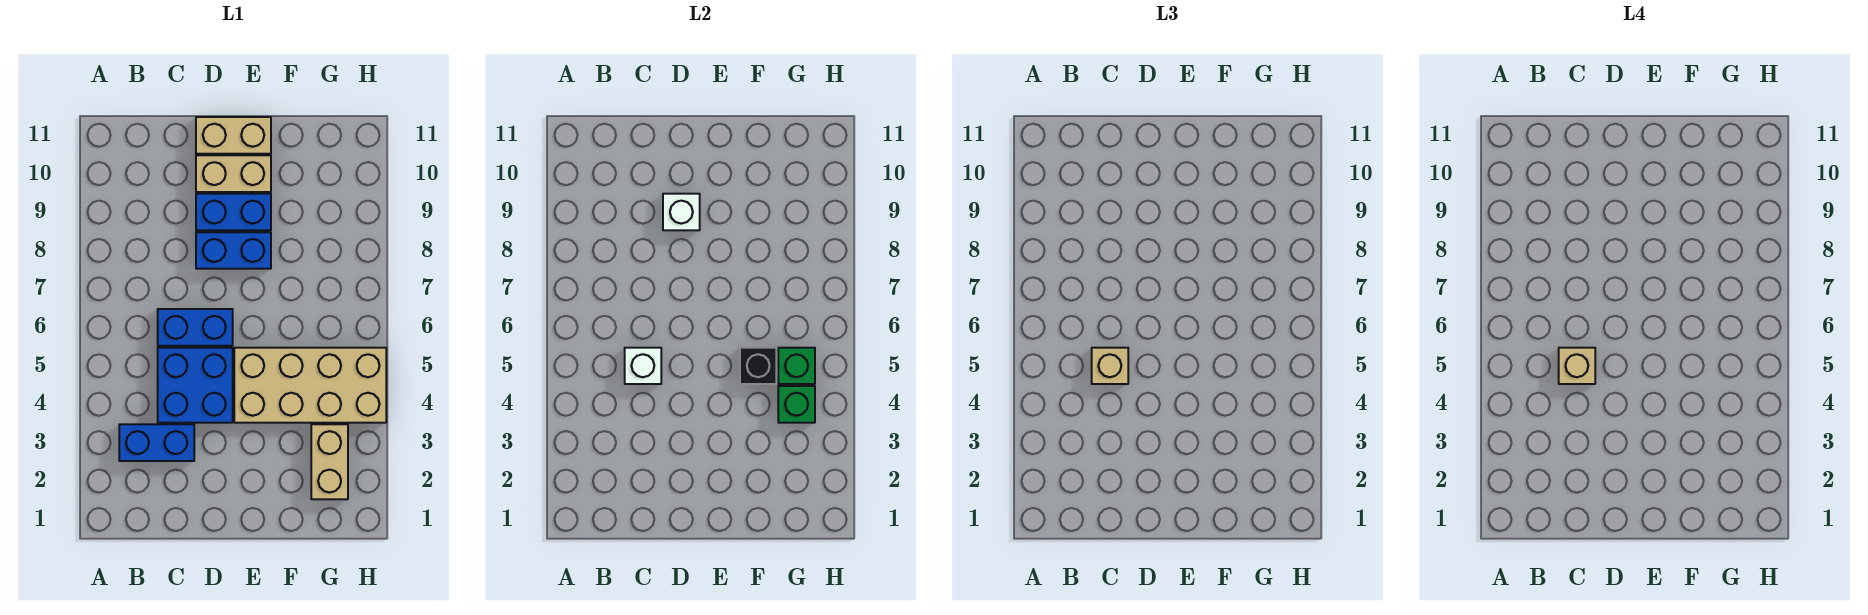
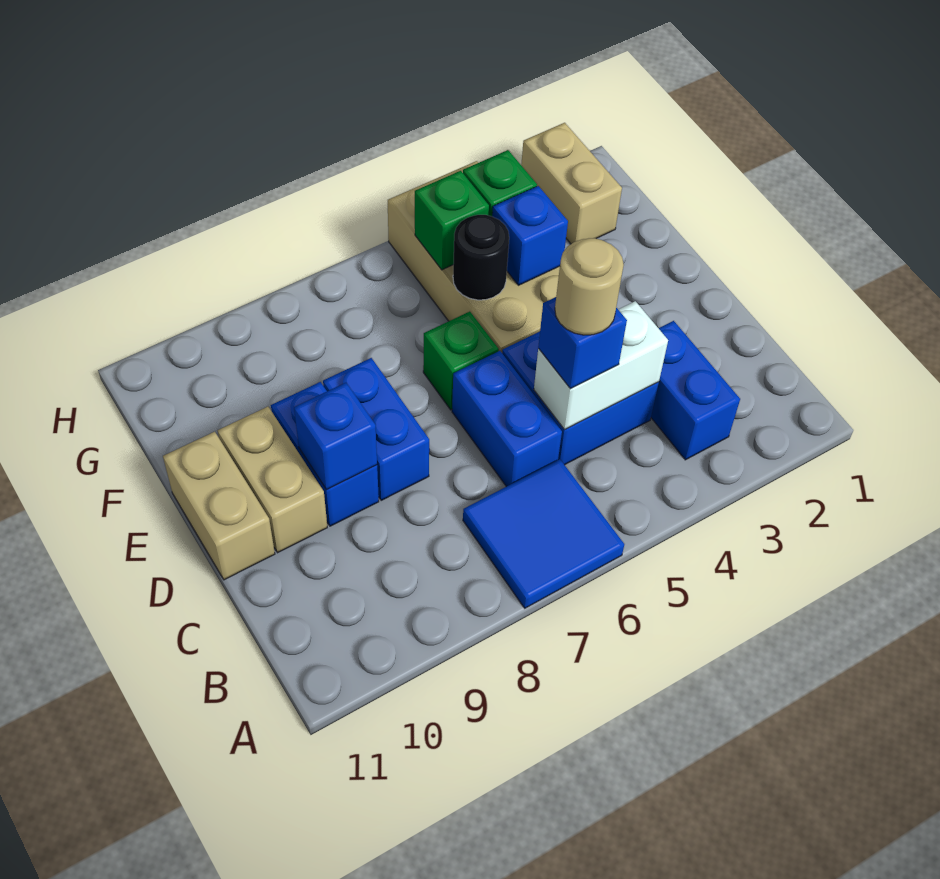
none -> blue tile A6:B7 level 1
white brick C5 level 2 -> white brick C4:C5 level 2
tan brick C5 level 3 -> blue brick C5 level 3
tan brick C5 level 4 -> tan round brick C5 level 4
white brick D9 level 2 -> blue brick D9 level 2
none -> green brick E6 level 1
none -> blue brick F4 level 2
black brick F5 level 2 -> black round brick F5 level 2
tan brick G2:G3 level 1 -> tan brick G2:H2 level 1

